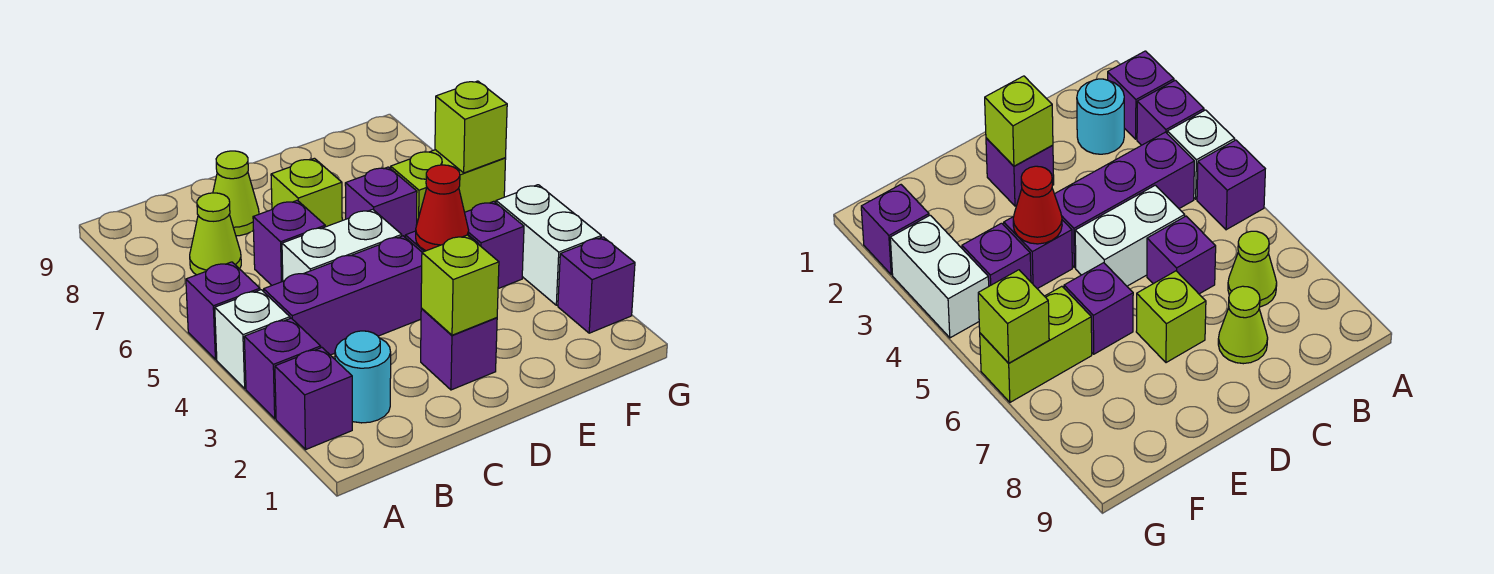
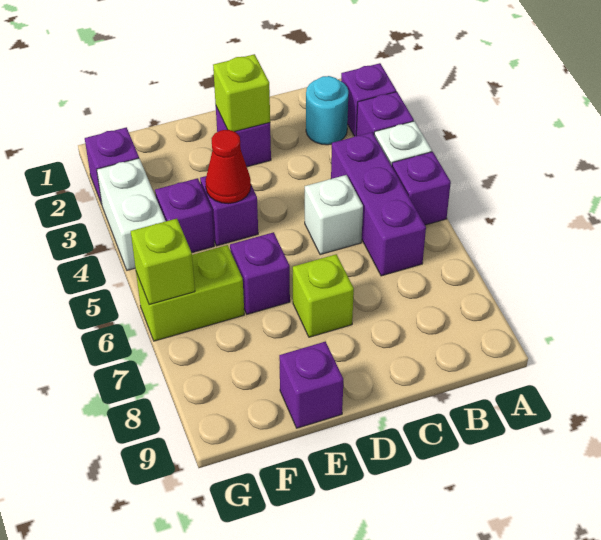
purple brick B4:D4 level 1 -> purple brick B4:B6 level 1
lime cone B7 level 1 -> none
white brick C5:D5 level 1 -> white brick C5 level 1
purple brick C6 level 1 -> purple brick E9 level 1
lime cone C8 level 1 -> none

